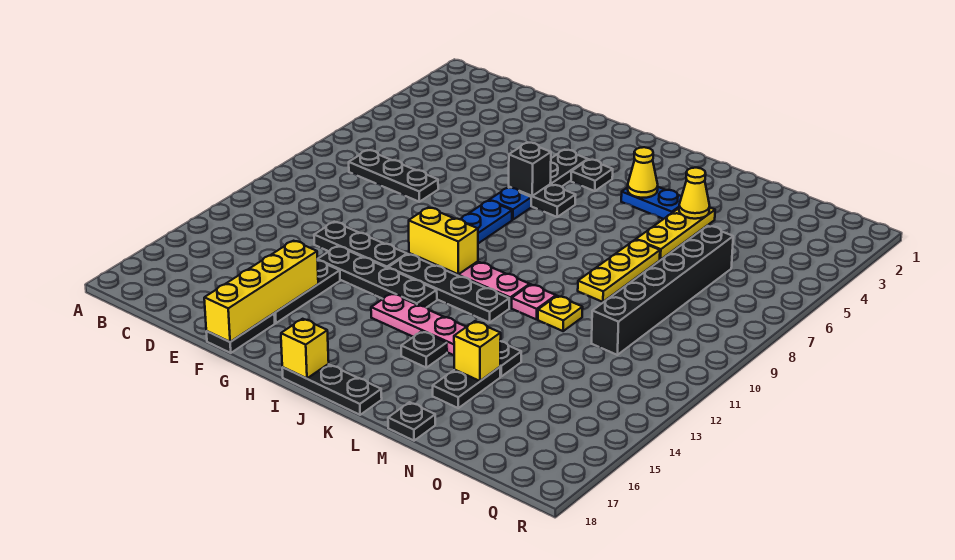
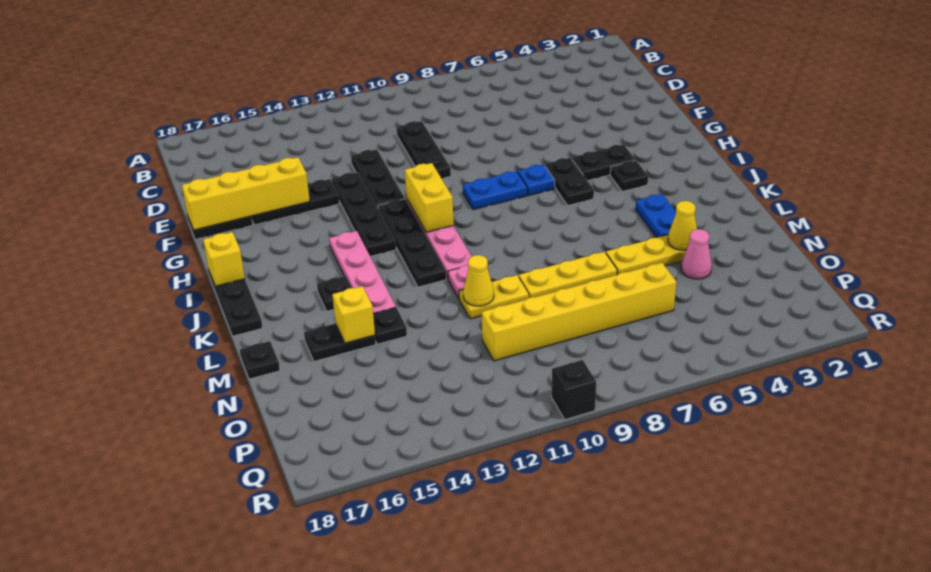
black plate C8:E8 level 1 -> black plate D10:F10 level 1
black brick H6 level 2 -> black brick R10 level 1
yellow cone K4 level 2 -> yellow cone M11 level 2
yellow plate M11 level 1 -> yellow plate M10:M11 level 1
none -> pink cone N4 level 1
black brick O6:O11 level 1 -> yellow brick O6:O11 level 1

